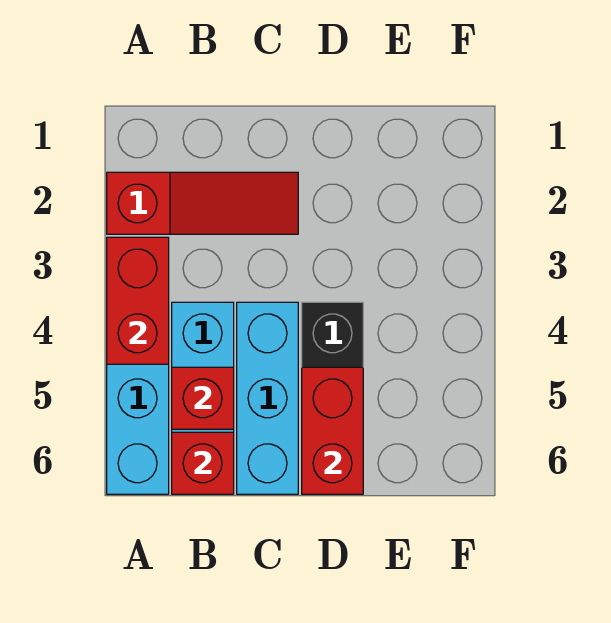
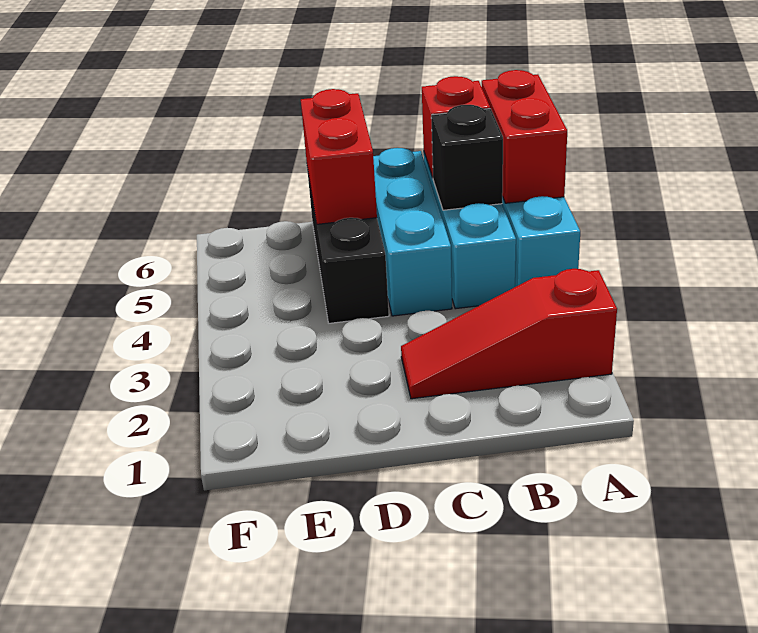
red brick A3:A4 level 2 -> red brick A5:A6 level 2
red brick B5 level 2 -> black brick B5 level 2

